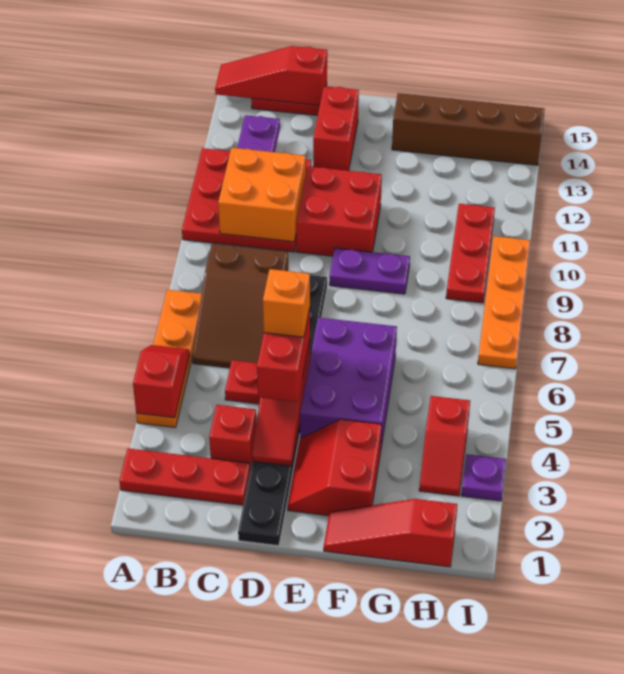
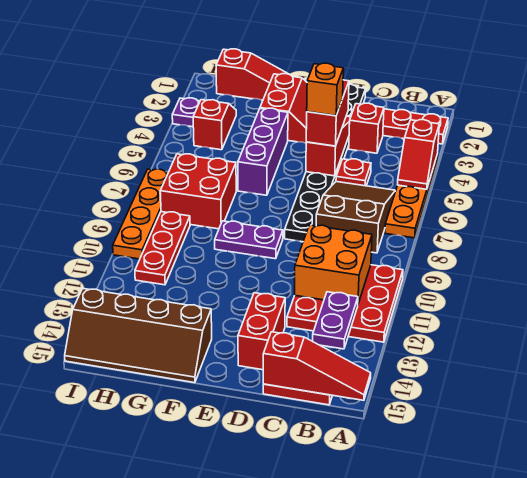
red brick D10:E11 level 1 -> red brick G7:H8 level 1
purple brick E4:F6 level 1 -> purple brick F4:F6 level 1

